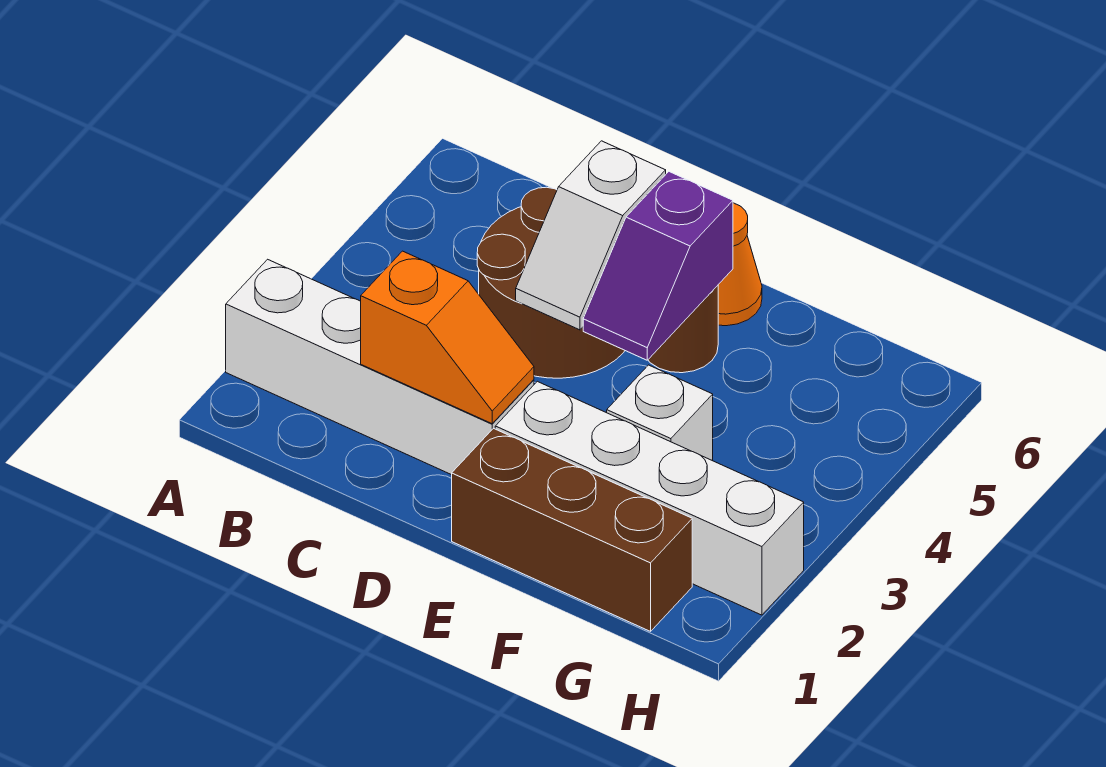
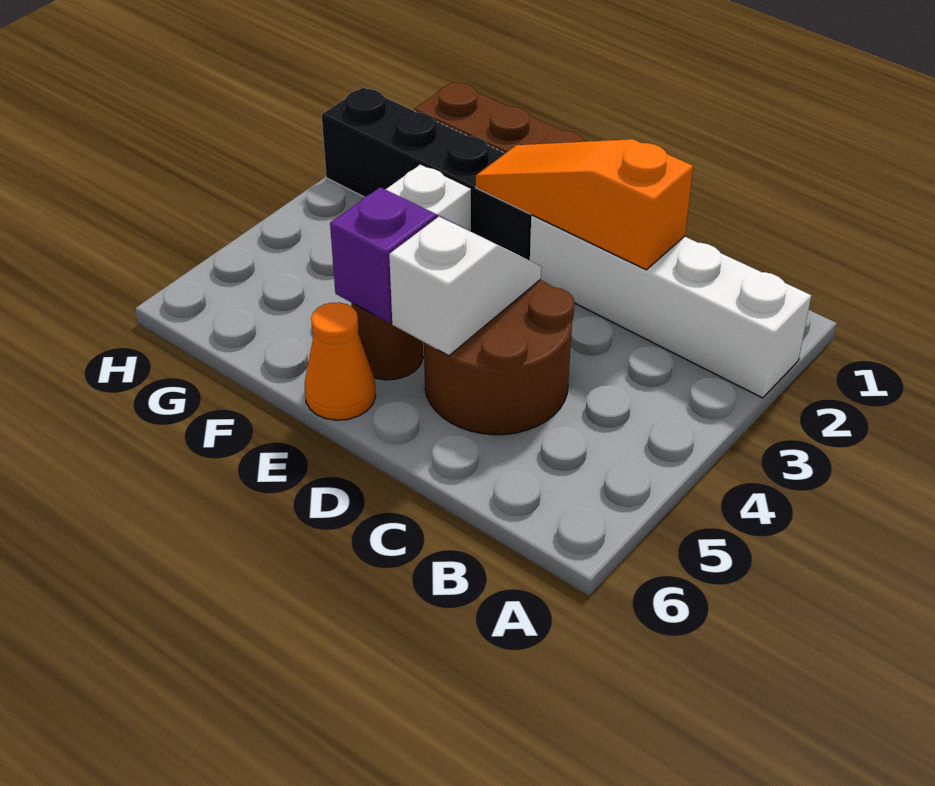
orange slope C2:D2 level 2 top C -> orange slope C2:E2 level 2 top C
white brick E2:H2 level 1 -> black brick E2:H2 level 1

